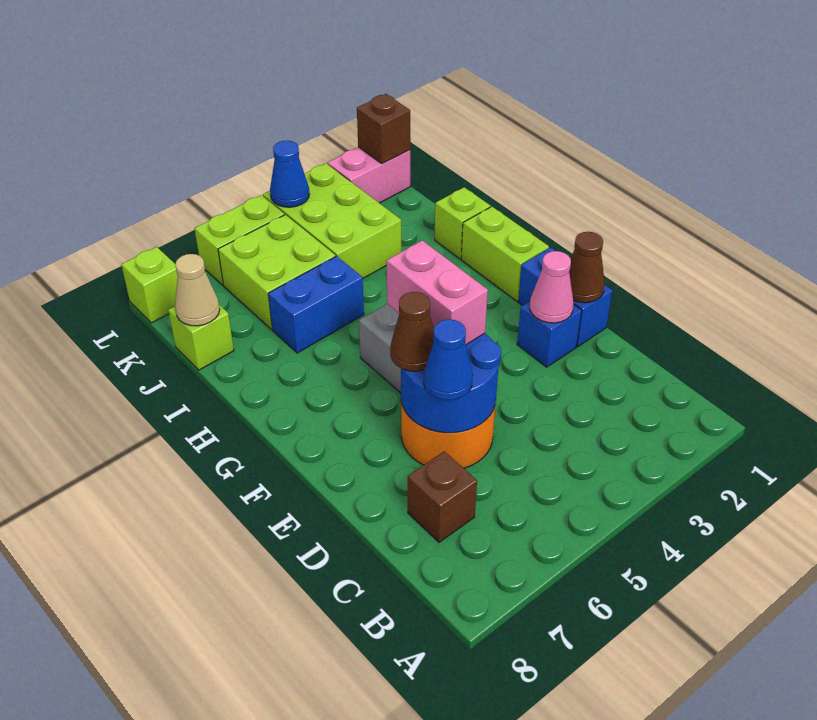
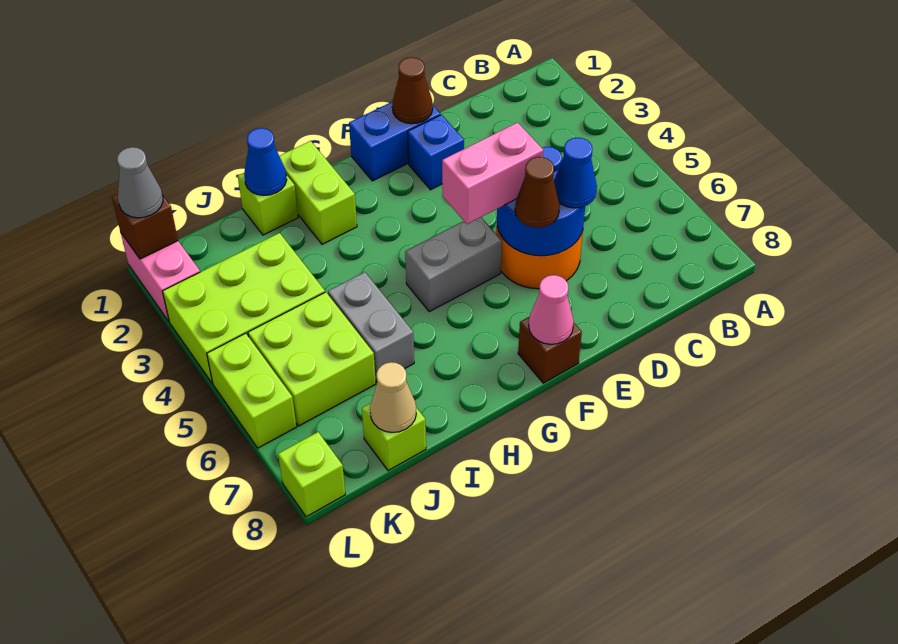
brown brick C7 level 1 -> brown brick F8 level 1
pink cone E2 level 2 -> pink cone F8 level 2
lime brick G1:H1 level 1 -> lime brick H1:H2 level 1
blue brick I5:I6 level 1 -> grey brick I5:I6 level 1
none -> grey cone L1 level 3
blue cone L4 level 2 -> blue cone I1 level 2

